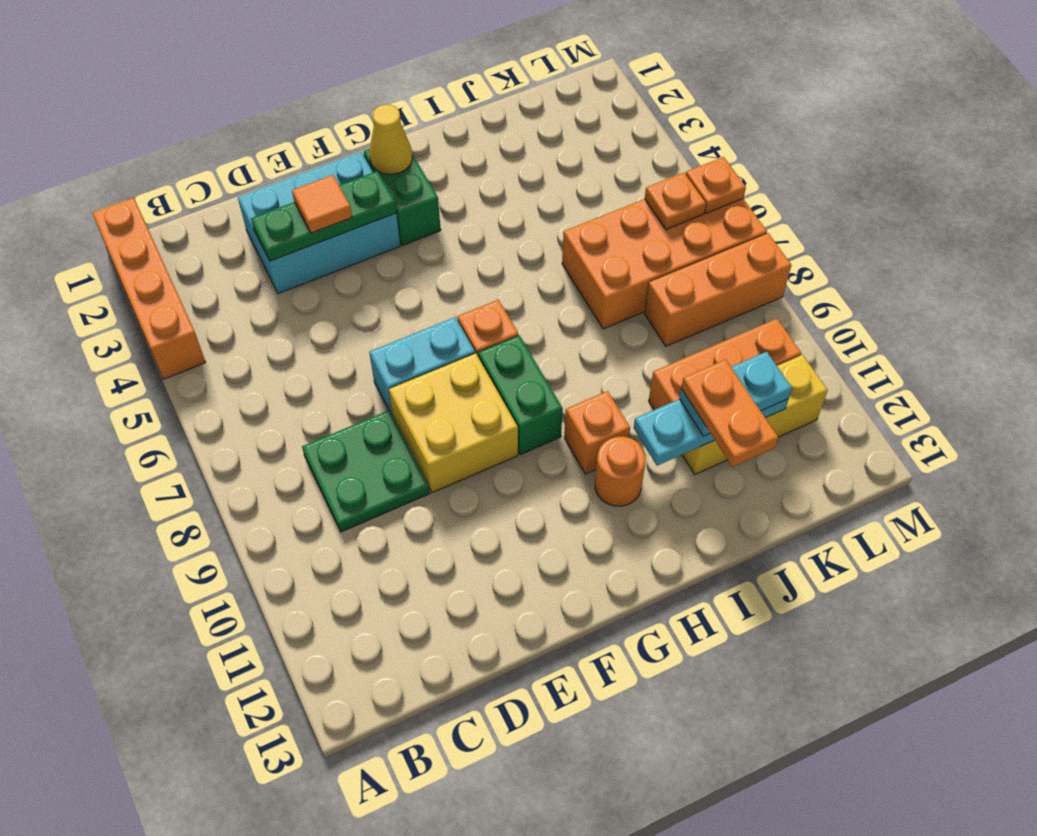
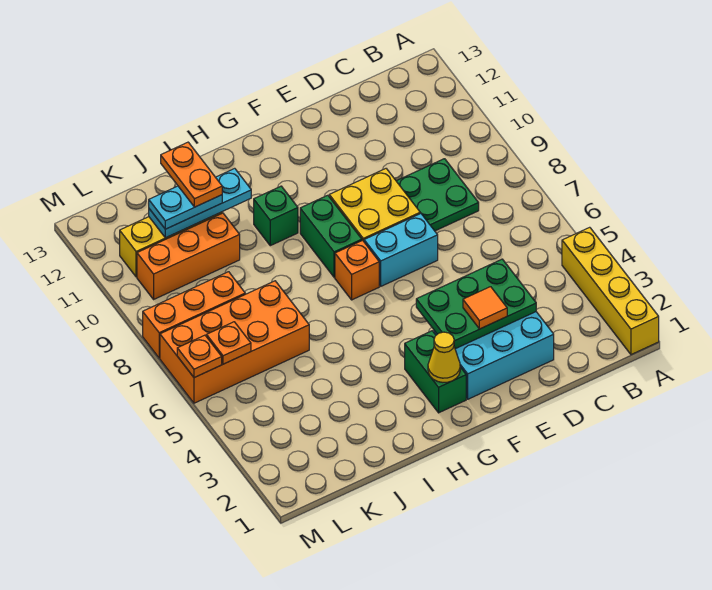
orange brick A1:A4 level 1 -> yellow brick A1:A4 level 1
green plate D3:F3 level 2 -> green plate D3:F4 level 2
orange brick H10 level 1 -> green brick H10 level 1
orange round brick H11 level 1 -> none

